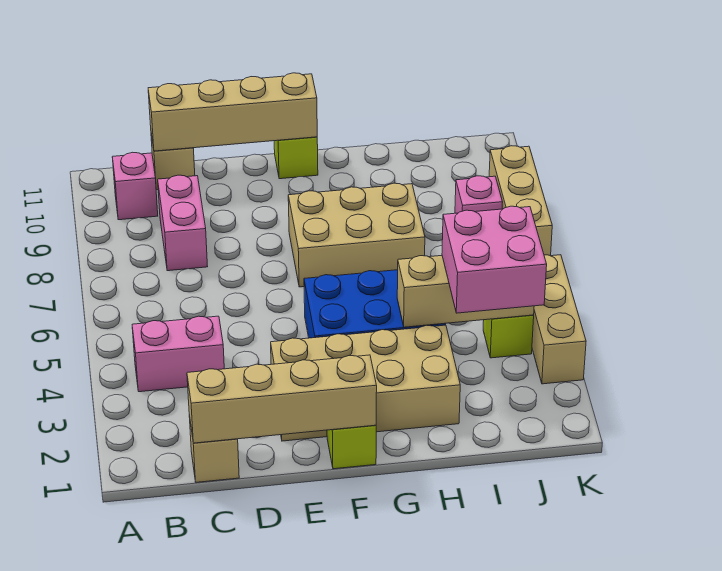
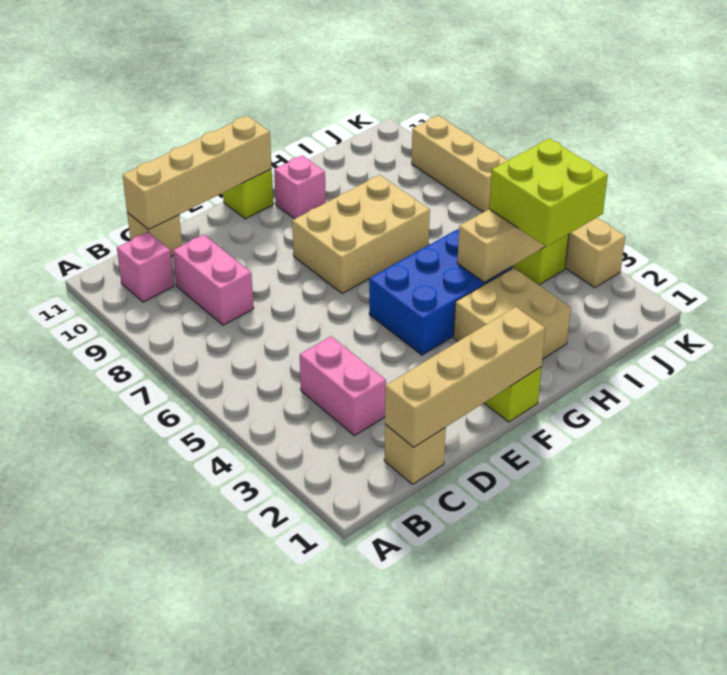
pink brick B4:C4 level 1 -> pink brick C3:C4 level 1
tan brick E2:H3 level 1 -> tan brick G2:H3 level 1
pink brick I3:J4 level 3 -> lime brick I3:J4 level 3
pink brick J8 level 1 -> pink brick G10 level 1

